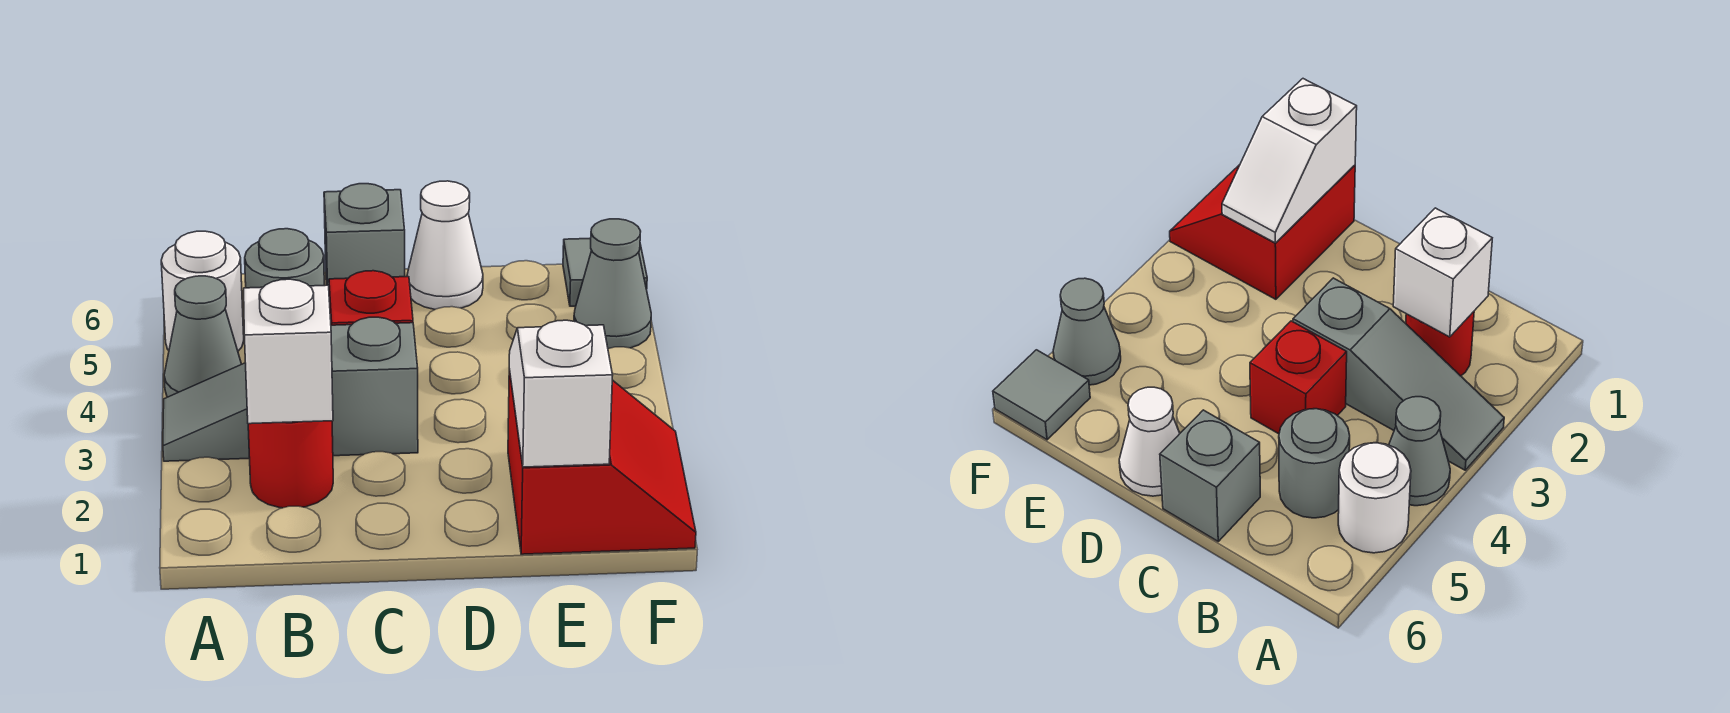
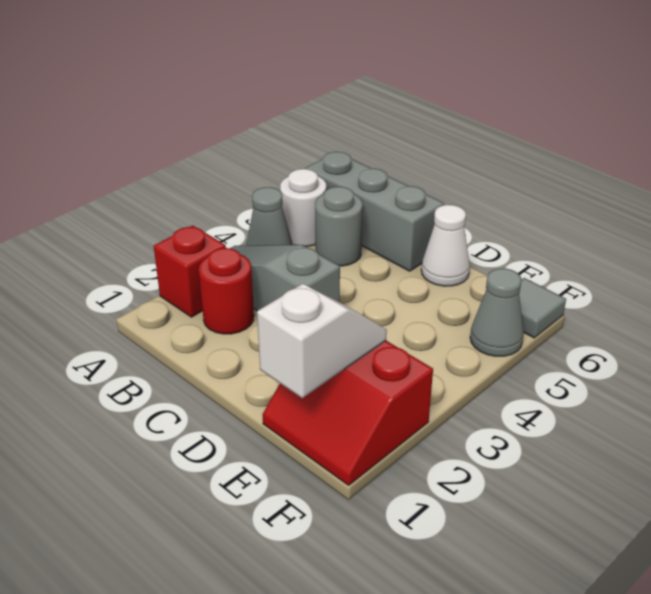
white brick B2 level 2 -> none
red brick C4 level 1 -> red brick A2 level 1
grey brick C6 level 1 -> grey brick A6:C6 level 1
red slope E1:F2 level 1 top E -> red slope E1:F2 level 1 top 2

